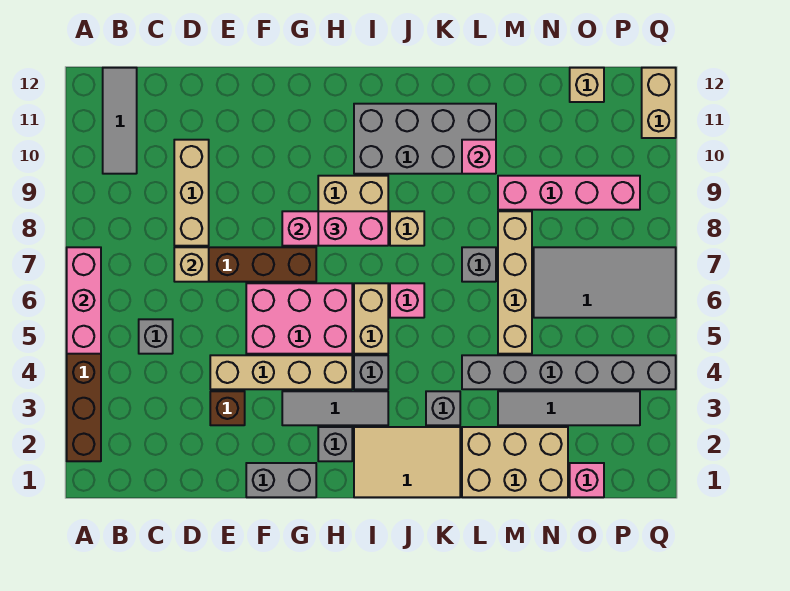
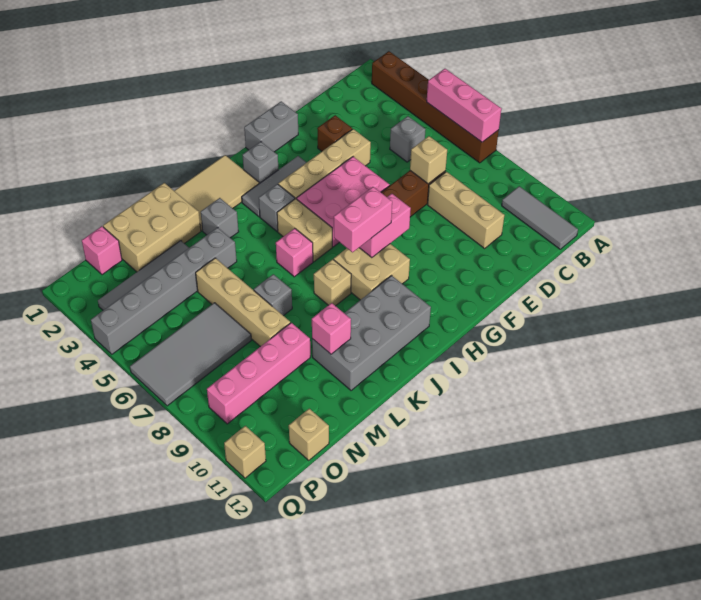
tan brick Q11:Q12 level 1 -> tan brick Q11 level 1

